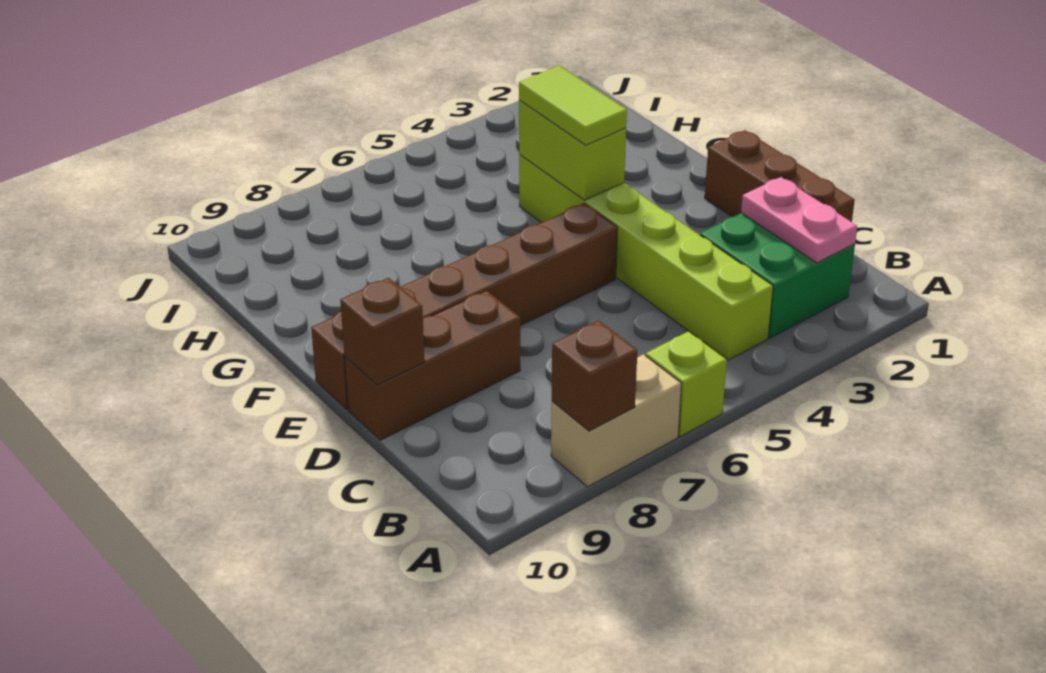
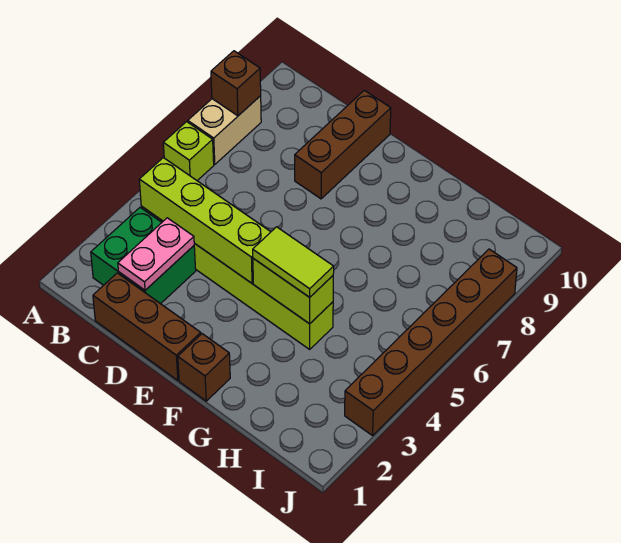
pink plate B2:C2 level 2 -> pink plate C2:C3 level 2
none -> lime brick B4:E4 level 2
brown brick D10 level 2 -> brown brick F1 level 1
brown brick E5:E10 level 1 -> brown brick J3:J8 level 1

